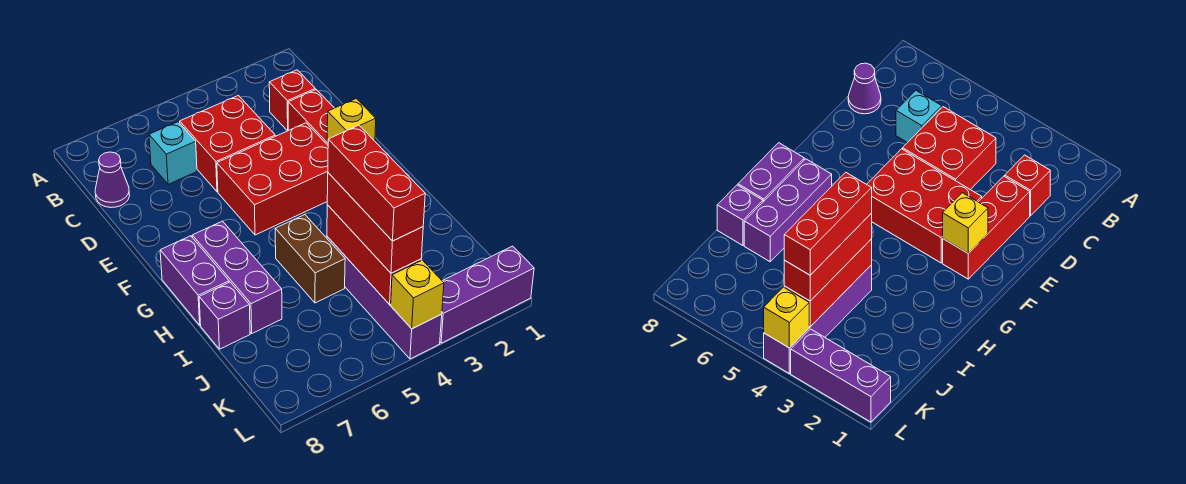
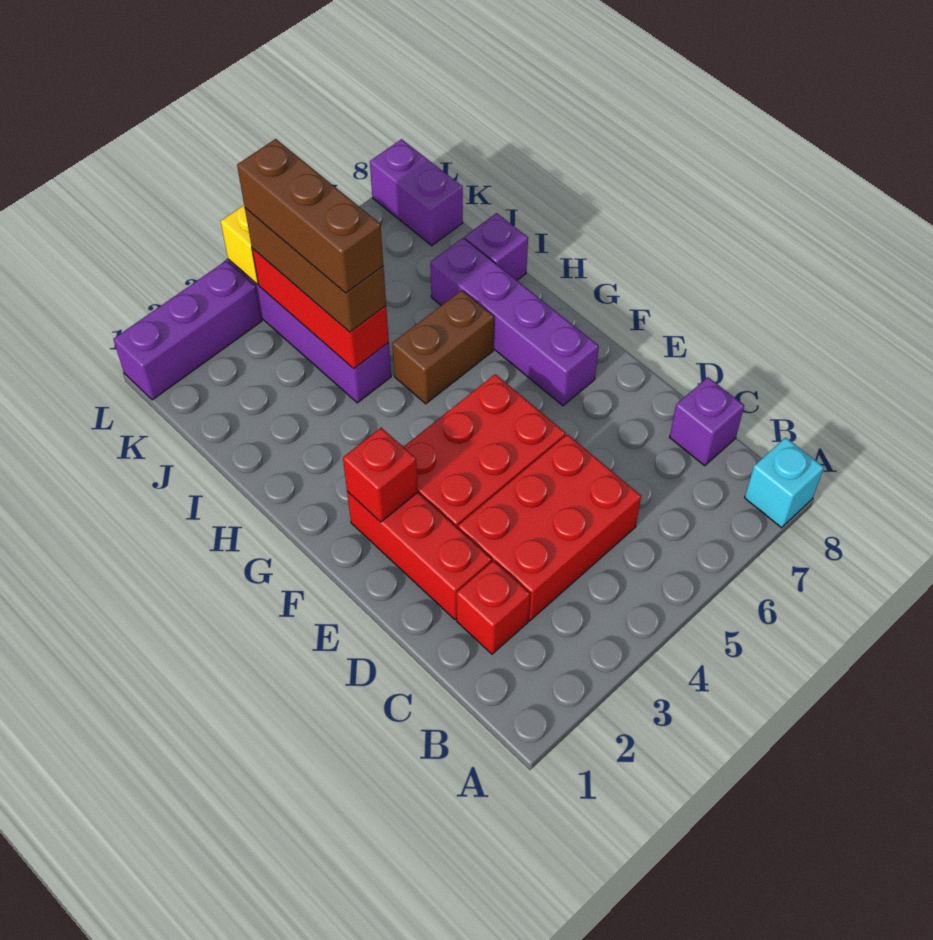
red brick C4:D5 level 1 -> red brick C3:D5 level 1
cyan brick C6 level 1 -> cyan brick A8 level 1
purple cone C8 level 1 -> purple brick C8 level 1
yellow brick F2 level 2 -> red brick F2 level 2
purple brick G7:I7 level 1 -> purple brick F7:I7 level 1
purple brick G8:H8 level 1 -> purple brick K8:L8 level 1
brown brick H5:I5 level 1 -> brown brick H5:H6 level 1
red brick I4:K4 level 3 -> brown brick I4:K4 level 3
red brick I4:K4 level 4 -> brown brick I4:K4 level 4

